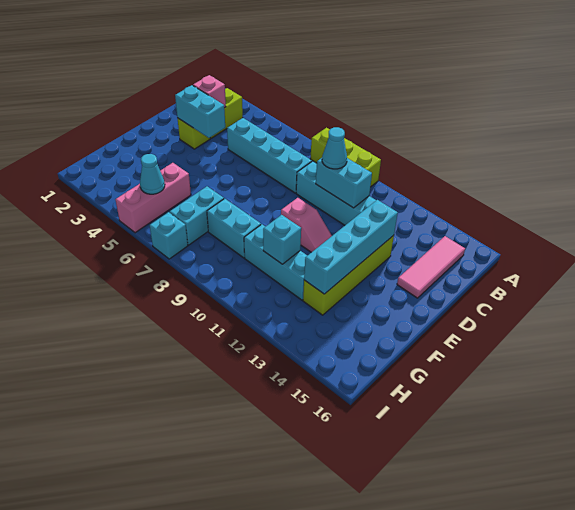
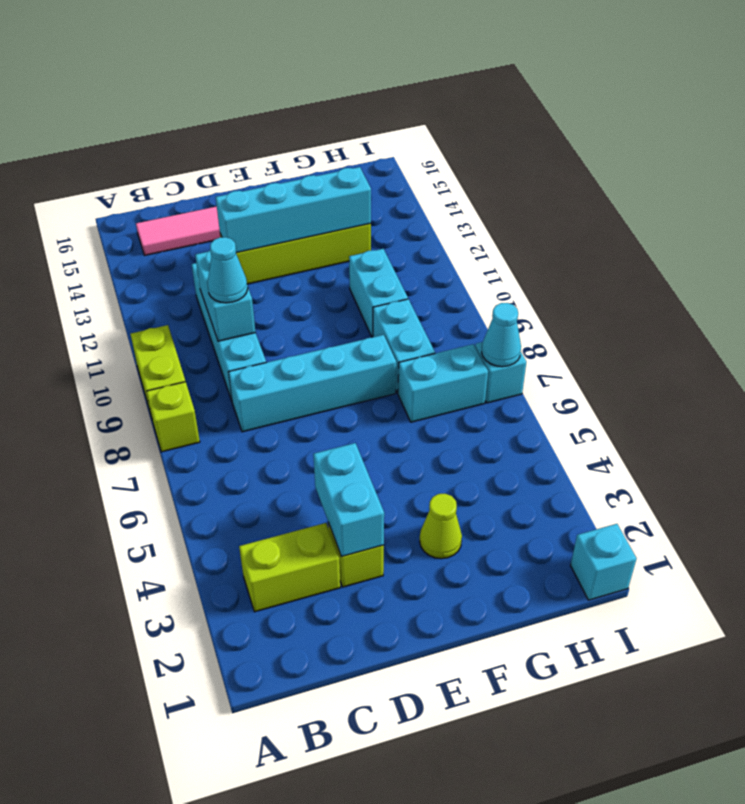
pink brick C3 level 2 -> none
cyan brick C5:C8 level 1 -> cyan brick C8:F8 level 1
pink slope E10:E11 level 1 top 10 -> none
none -> lime cone F3 level 1
pink brick G5:I5 level 1 -> none
cyan brick G10:G12 level 1 -> cyan brick G10:G11 level 1
cyan brick G11 level 2 -> cyan brick I1 level 1
cyan cone H5 level 2 -> cyan cone I7 level 2

